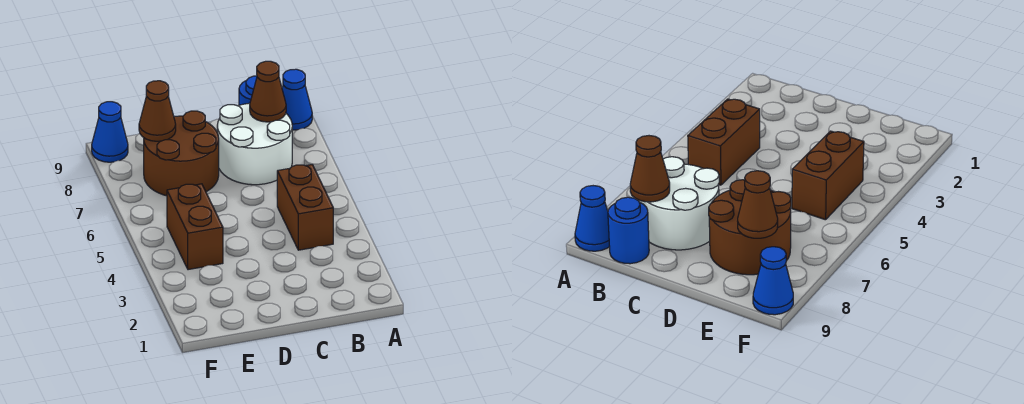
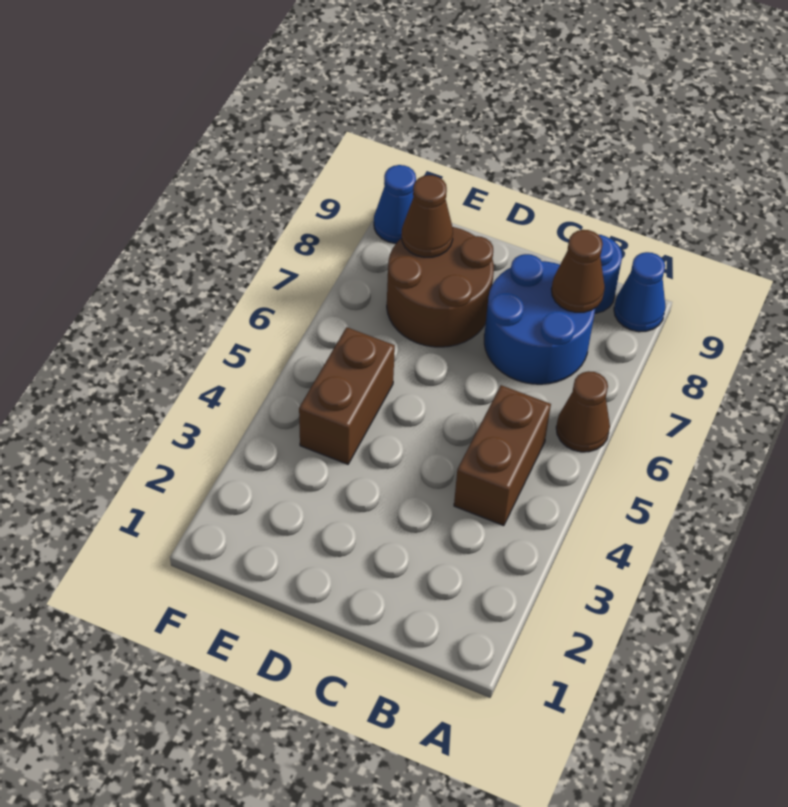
none -> brown cone A6 level 1
white round brick B7:C8 level 1 -> blue round brick B7:C8 level 1

